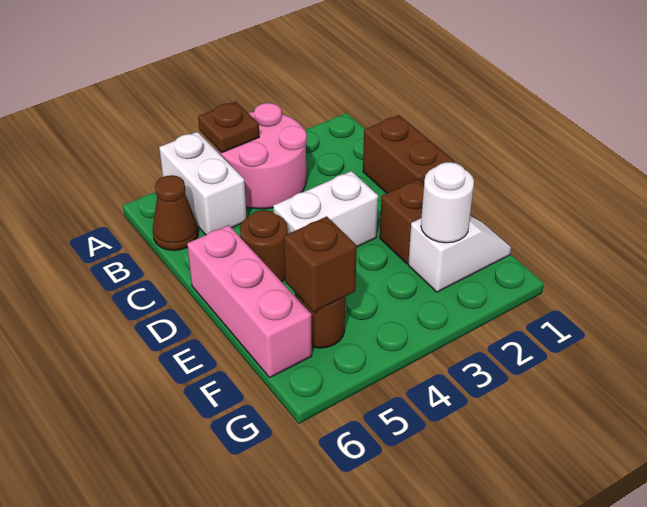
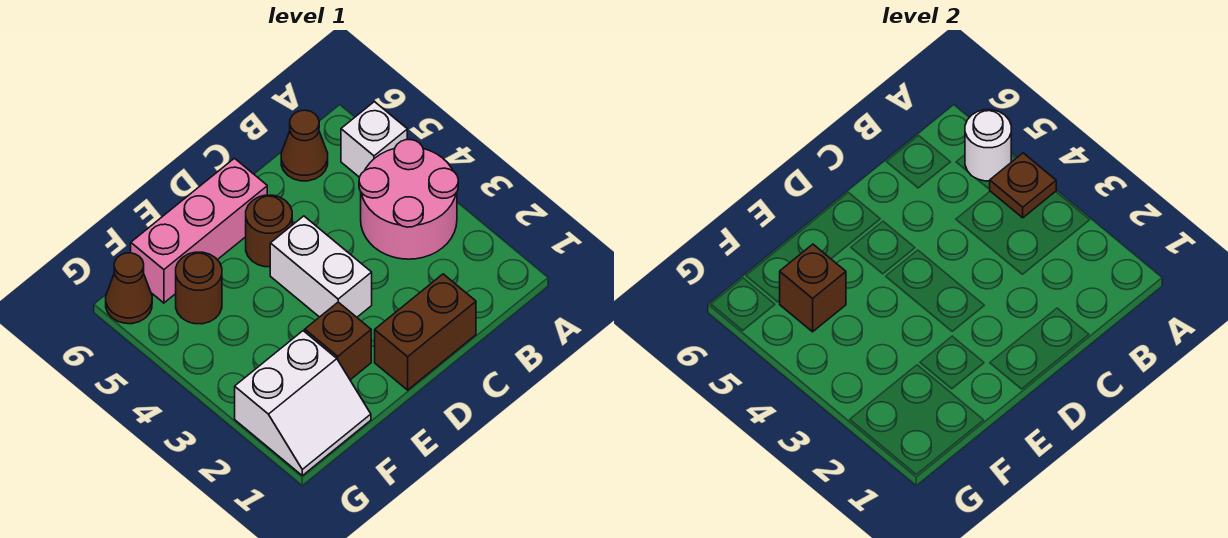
white brick A5:B5 level 1 -> white brick A5 level 1
white slope F1:F2 level 1 top 2 -> white slope F1:G2 level 1 top 2
white round brick F2 level 2 -> white round brick A5 level 2
none -> brown cone G6 level 1

